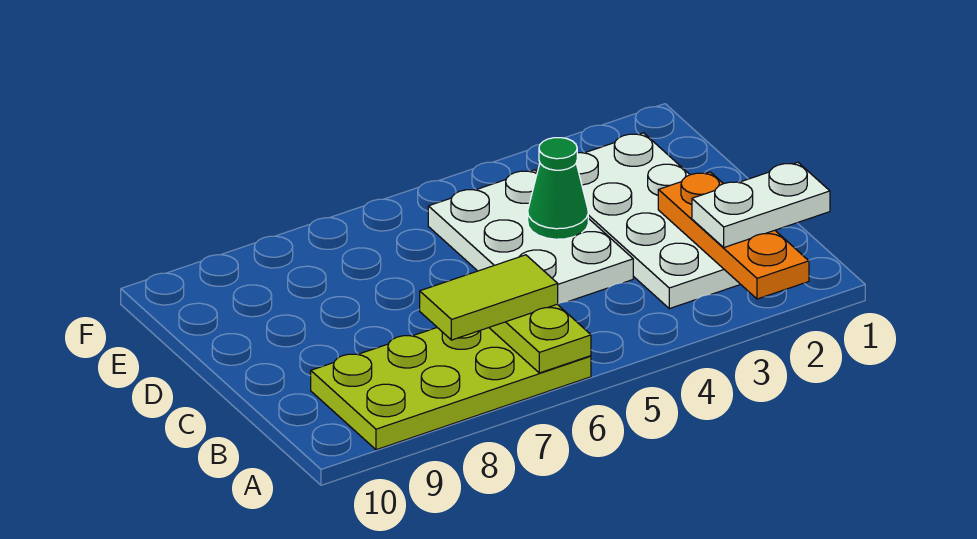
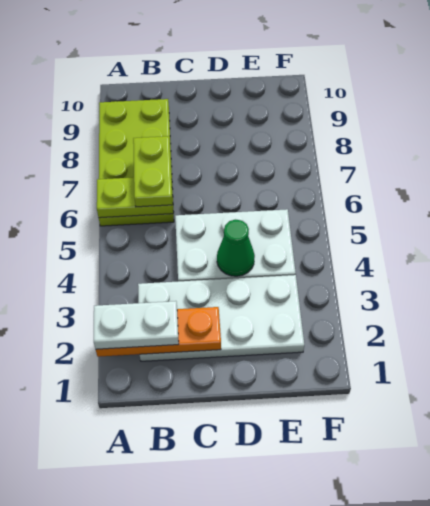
white plate B1:B2 level 3 -> white plate A2:B2 level 3
lime tile B6:B7 level 3 -> lime plate B6:B7 level 3

